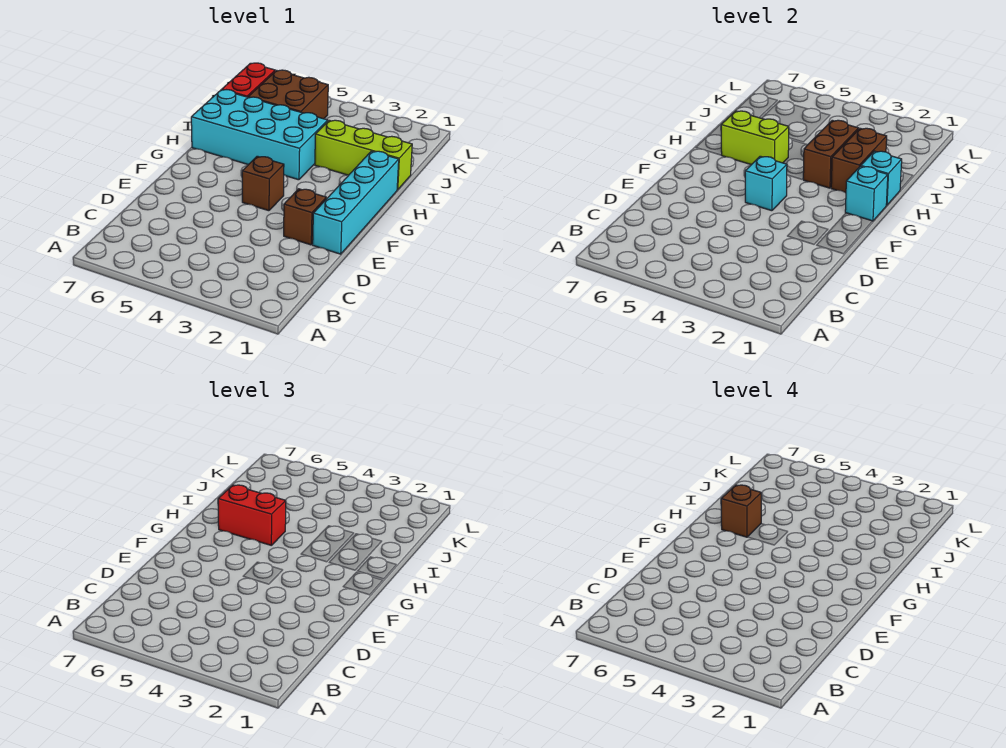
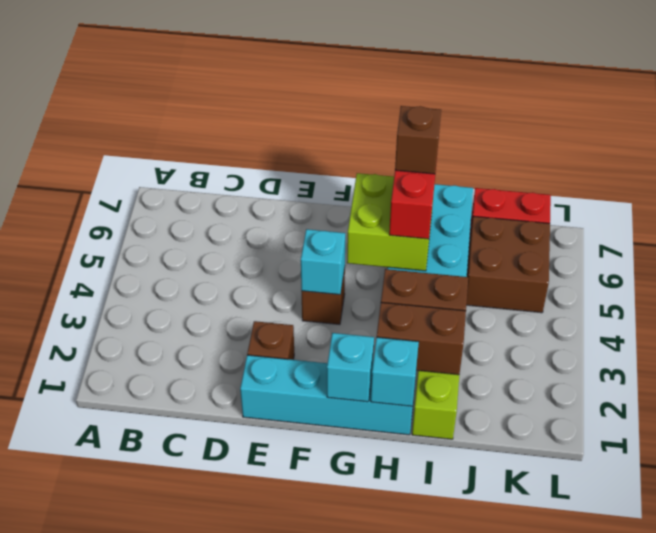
lime brick H5:H6 level 2 -> lime brick G5:H6 level 2

